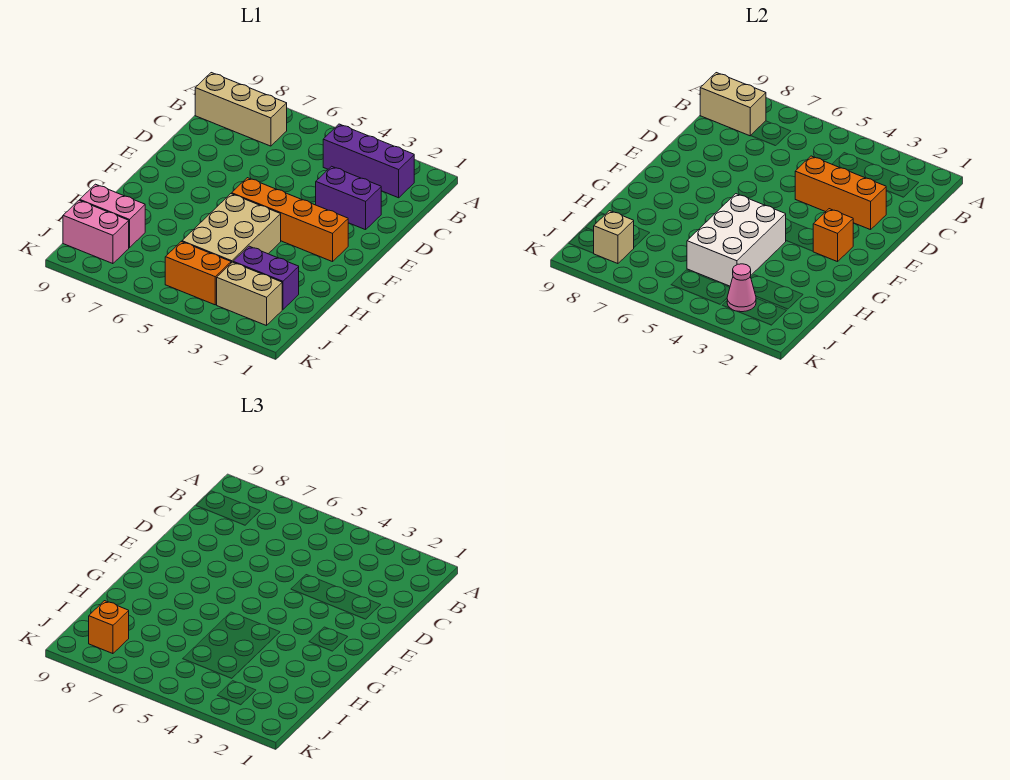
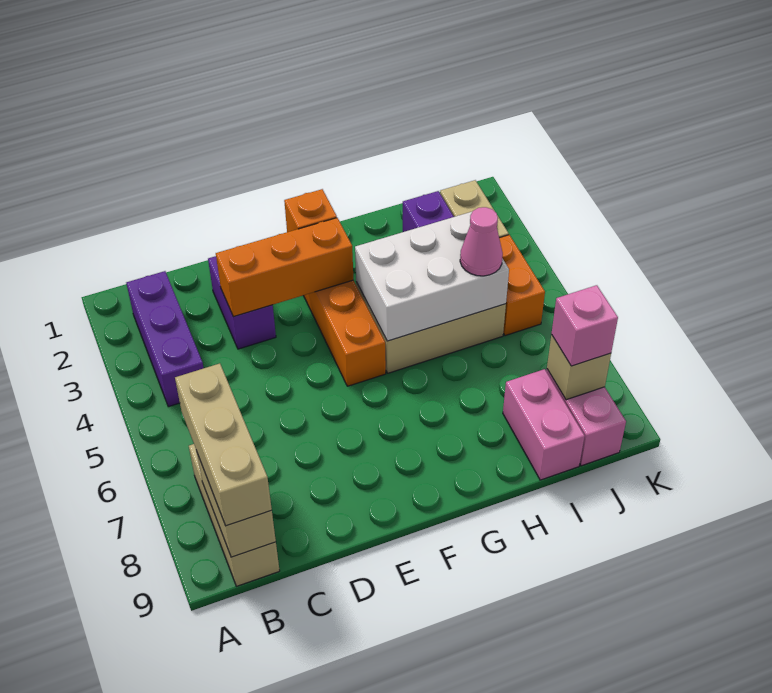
none -> tan brick B7:B9 level 3
orange brick D2:D4 level 2 -> orange brick D3:F3 level 2
pink cone J3 level 2 -> pink cone I5 level 3
orange brick J8 level 3 -> pink brick J8 level 3

